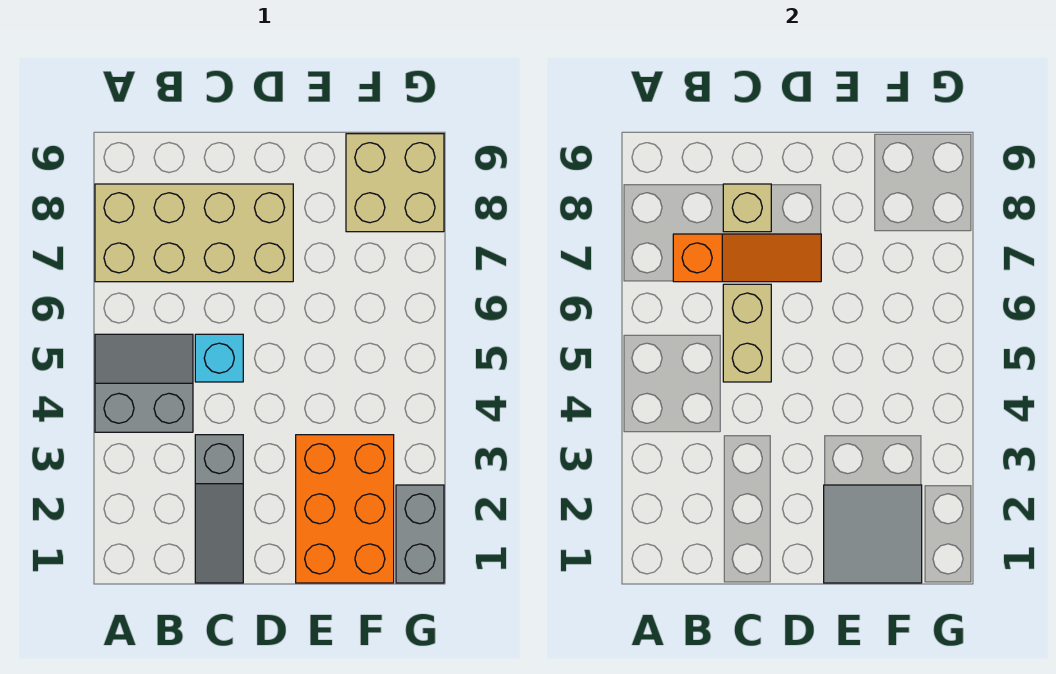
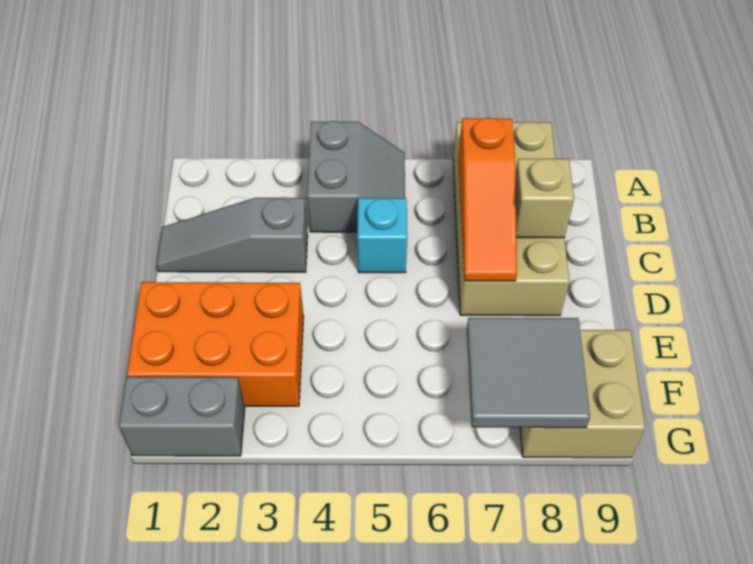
tan brick C5:C6 level 2 -> none
grey tile E1:F2 level 2 -> grey tile F7:G8 level 2

